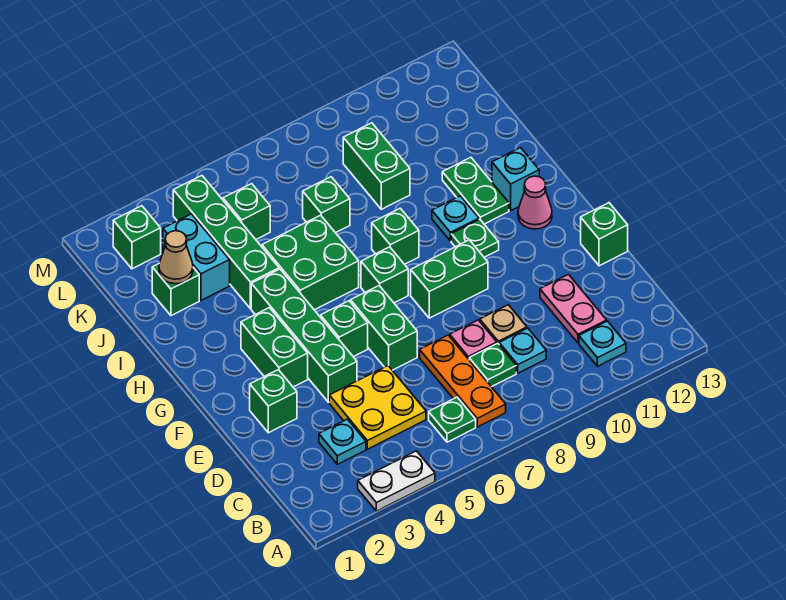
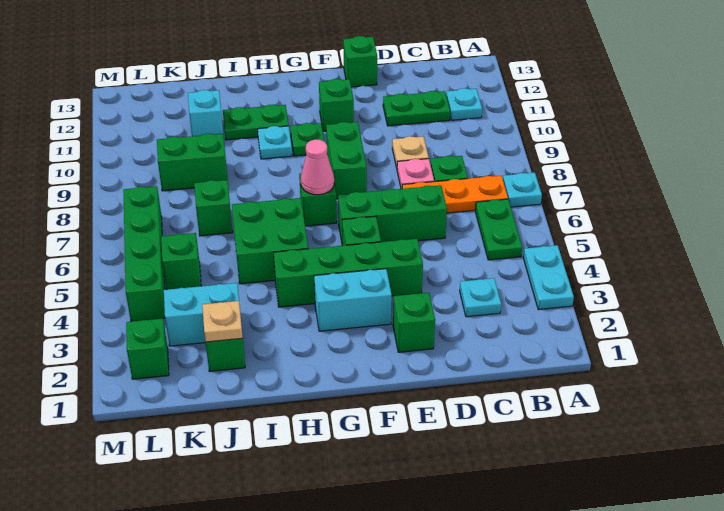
white plate A3:A4 level 1 -> cyan plate A3:A4 level 1
green plate B6 level 1 -> green plate B5:B6 level 1
yellow plate C4:D5 level 1 -> none
cyan plate C9 level 1 -> cyan plate A7 level 1
pink plate C11:D11 level 1 -> green plate C11:D11 level 1
green brick E6:F6 level 1 -> green brick D6:F6 level 1
green brick F3:G3 level 1 -> cyan brick F3:G3 level 1
pink cone G12 level 1 -> pink cone G7 level 2
green brick H8 level 1 -> green brick F11 level 1
cyan brick H12 level 1 -> cyan brick J11 level 1
green brick I4:L4 level 1 -> green brick L4:L7 level 1
tan cone J2 level 2 -> tan plate J2 level 2

